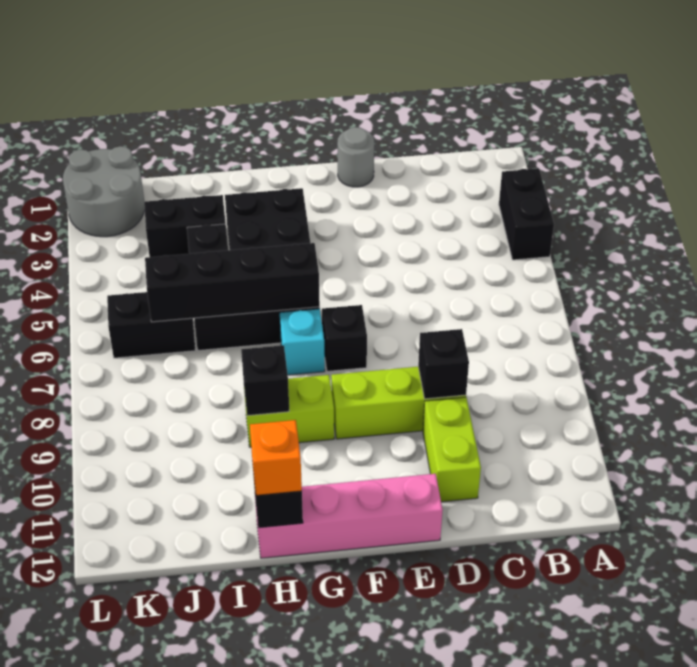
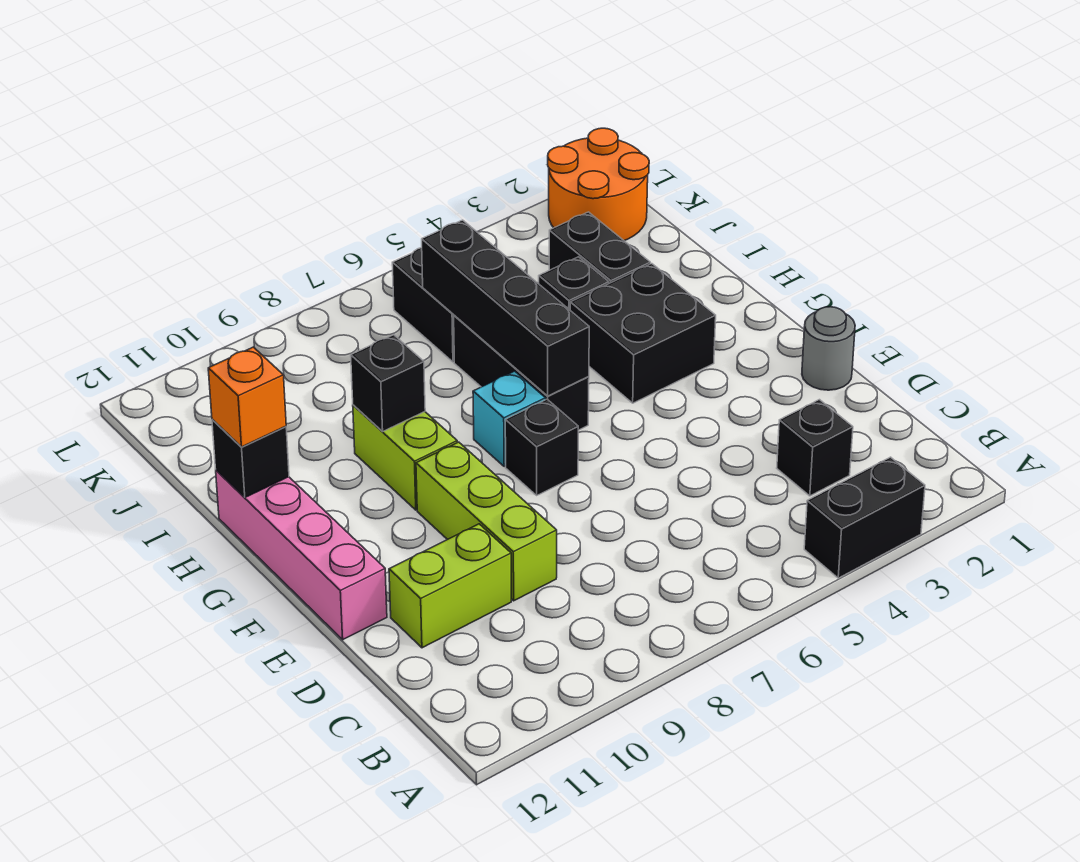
black brick D9 level 2 -> black brick C3 level 1
grey round brick K1:L2 level 1 -> orange round brick K1:L2 level 1

